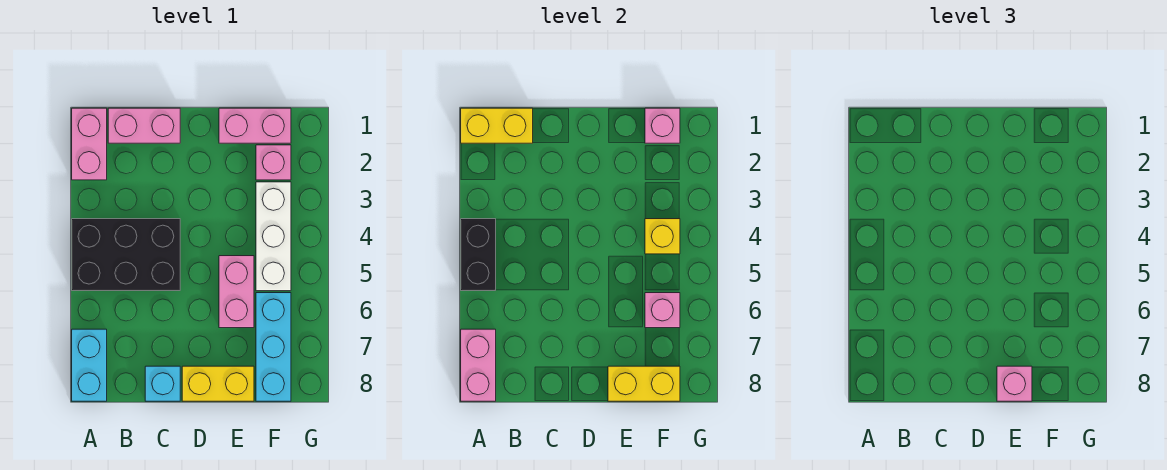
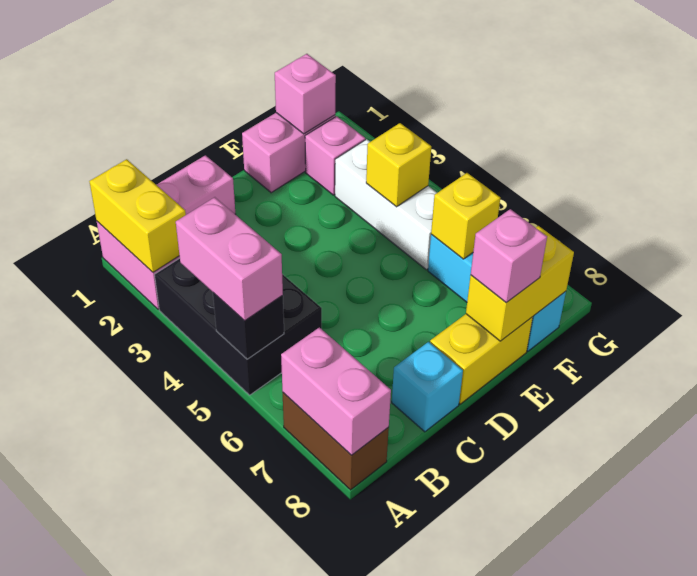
yellow brick A1:B1 level 2 -> yellow brick A1:A2 level 2
black brick A4:C5 level 1 -> black brick A3:B5 level 1
black brick A4:A5 level 2 -> black brick A5 level 2
cyan brick A7:A8 level 1 -> brown brick A7:A8 level 1
pink brick E5:E6 level 1 -> pink brick A4:A5 level 3
pink brick F6 level 2 -> yellow brick F6 level 2

